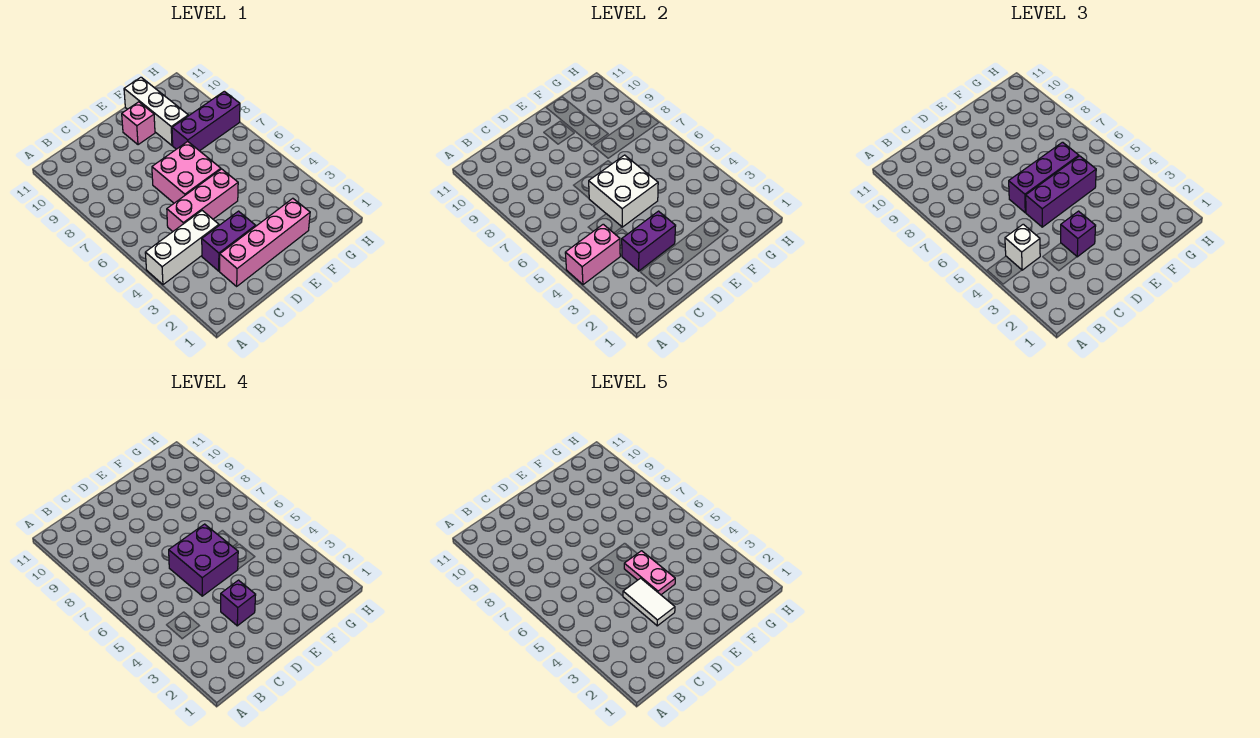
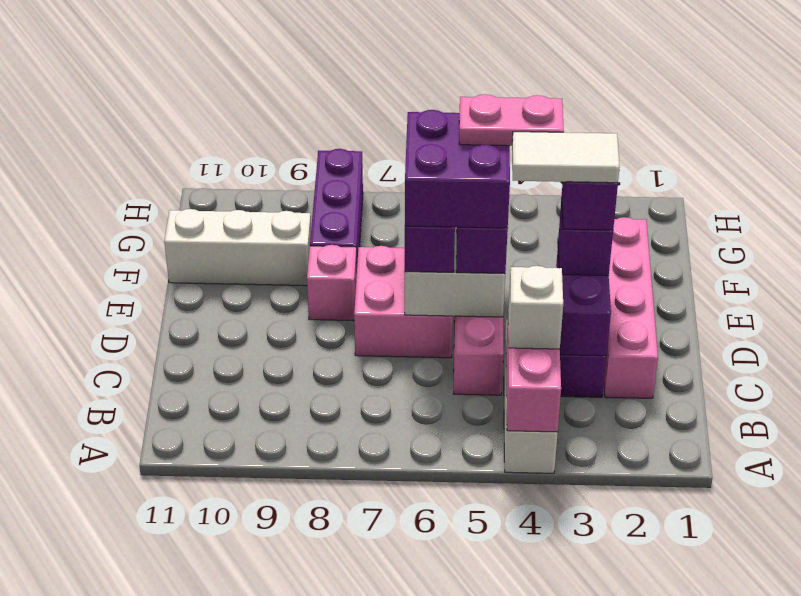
pink brick E10 level 1 -> pink brick E8 level 1

